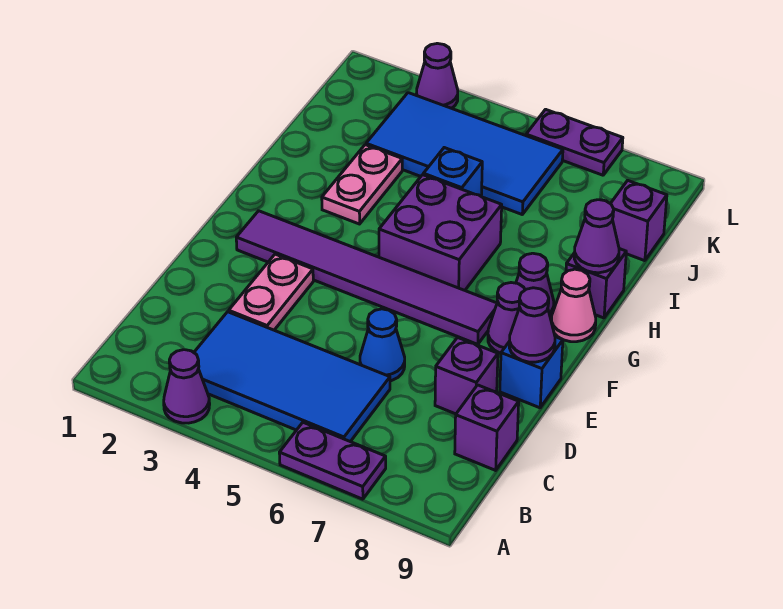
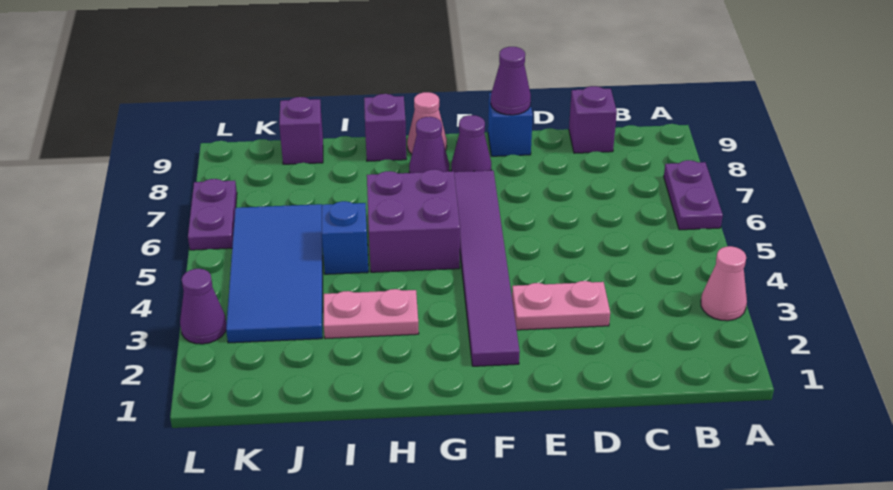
purple cone A3 level 1 -> pink cone A3 level 1
blue tile B3:C6 level 1 -> none
blue cone D6 level 1 -> none
purple brick D8 level 1 -> none
purple cone H9 level 2 -> none

